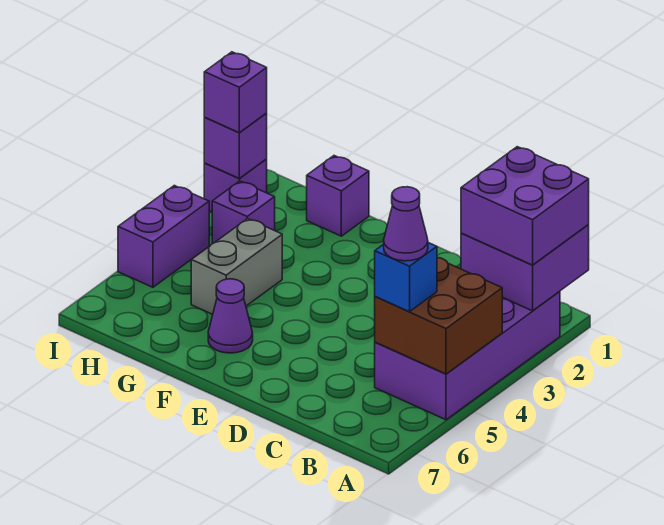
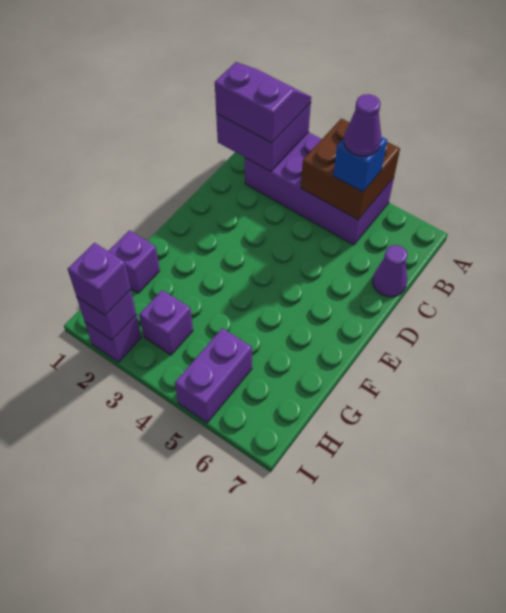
purple brick A1:B2 level 3 -> purple slope A1:B2 level 3 top B
purple cone F6 level 1 -> purple cone C7 level 1
grey brick G4:G5 level 1 -> none
purple brick I4:I5 level 1 -> purple brick H5:I5 level 1

